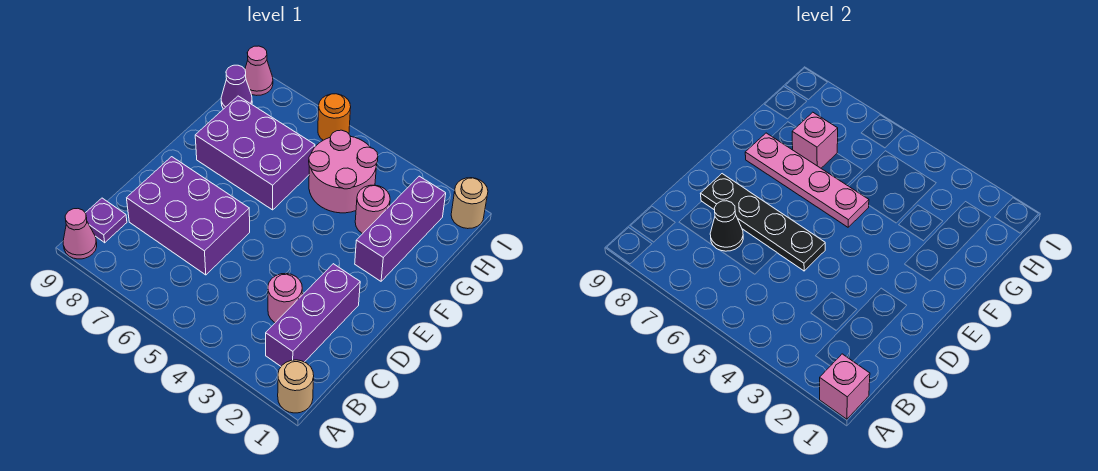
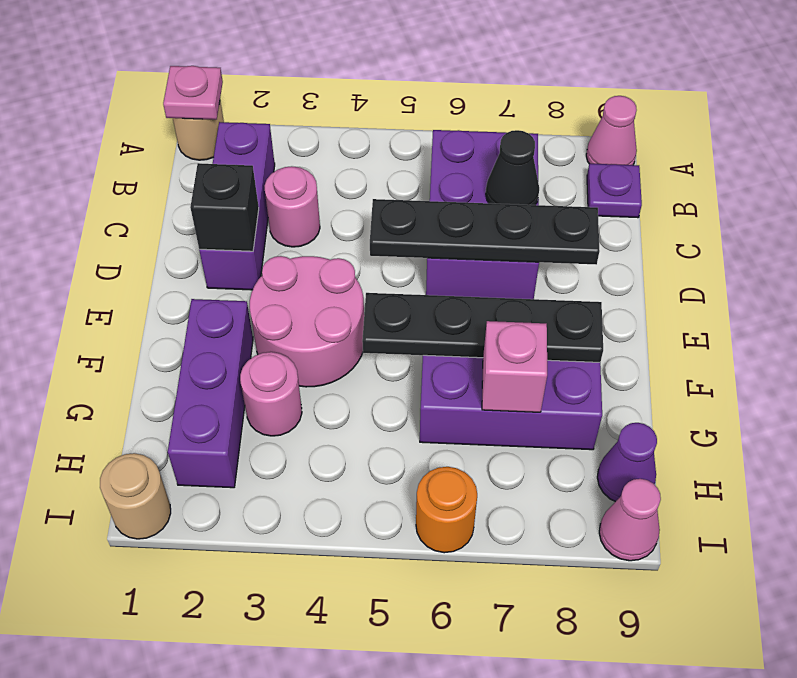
pink brick A1 level 2 -> pink plate A1 level 2
purple brick C6:D8 level 1 -> purple brick B6:D7 level 1
none -> black brick D2 level 2
pink plate F5:F8 level 2 -> black plate F5:F8 level 2
pink round brick G4:H5 level 1 -> pink round brick E3:F4 level 1

